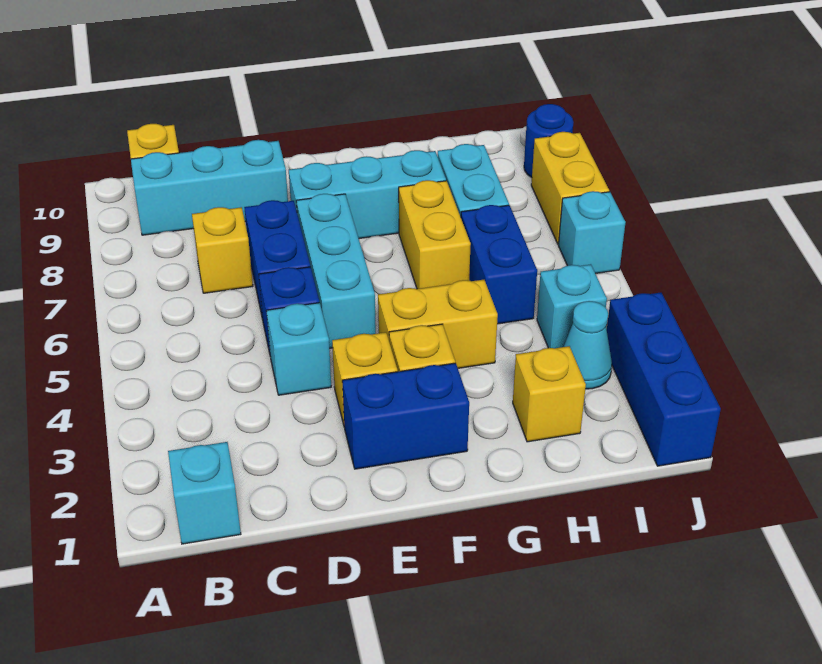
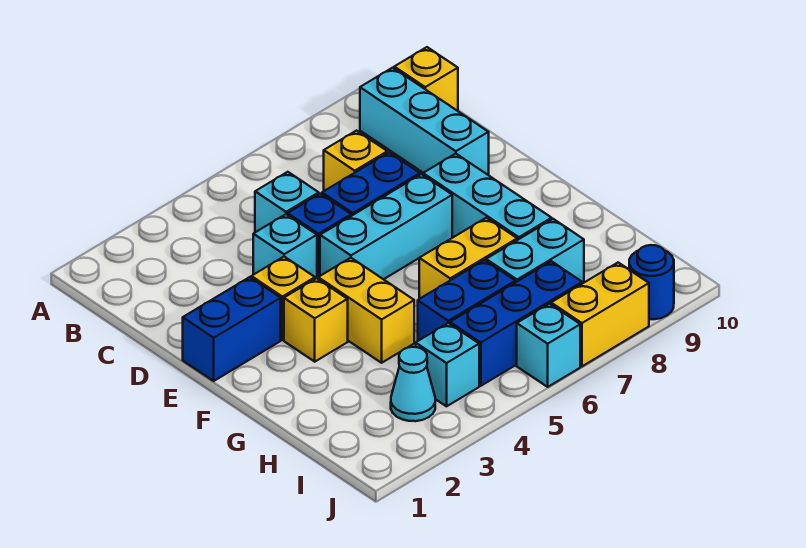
cyan brick B1 level 1 -> cyan brick C5 level 1
blue brick E2:F2 level 1 -> blue brick E1:E2 level 1
yellow brick H2 level 1 -> none
blue brick J1:J3 level 1 -> blue brick I5:I7 level 1

